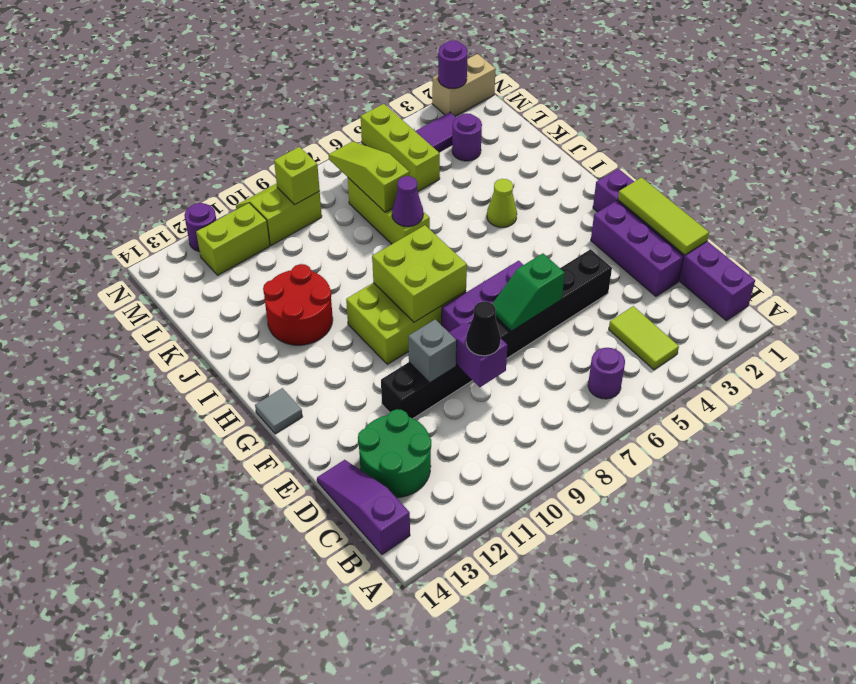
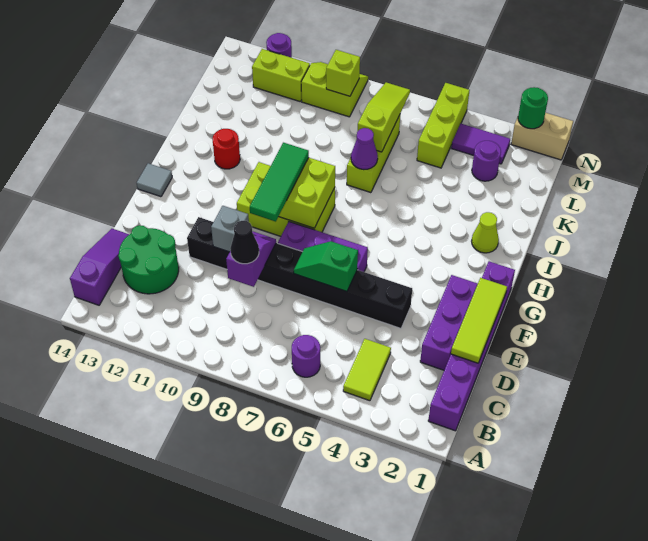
none -> green tile F9:H9 level 3
lime cone I4 level 1 -> lime cone I2 level 1
red round brick I11:J12 level 1 -> red round brick I12 level 1
purple round brick N2 level 2 -> green round brick N2 level 2

